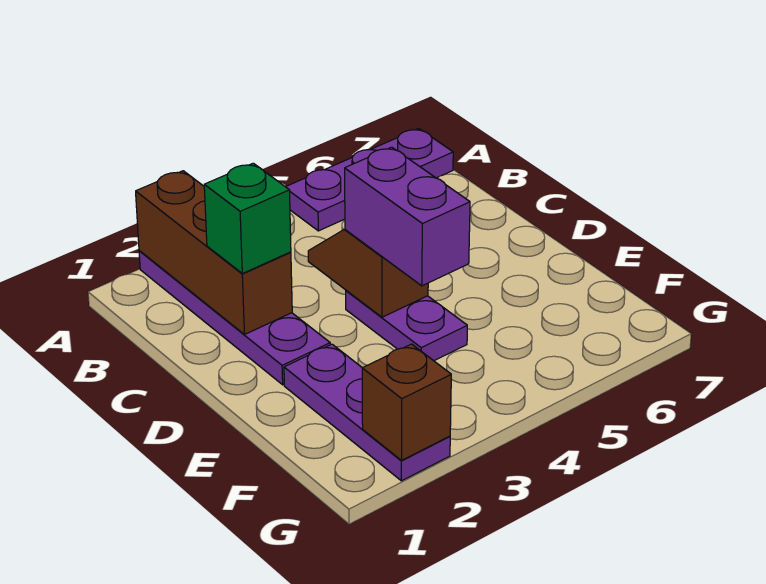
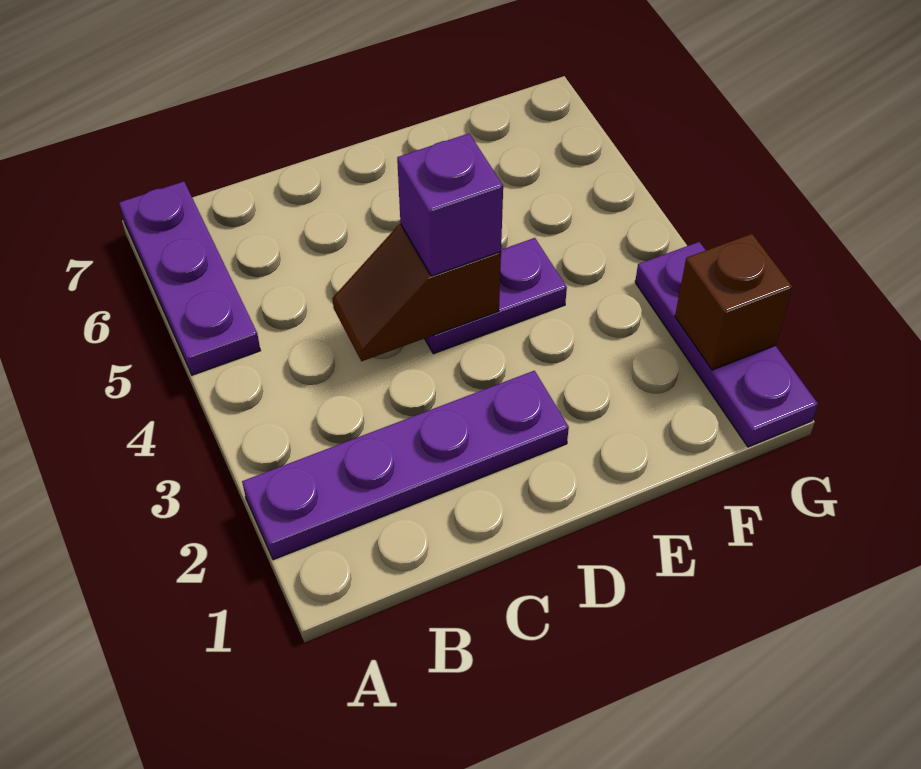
brown brick A2:C2 level 2 -> none
green brick C2 level 3 -> none
purple brick D4:E4 level 3 -> purple brick D4 level 3
purple plate E2:G2 level 1 -> purple plate G1:G3 level 1

